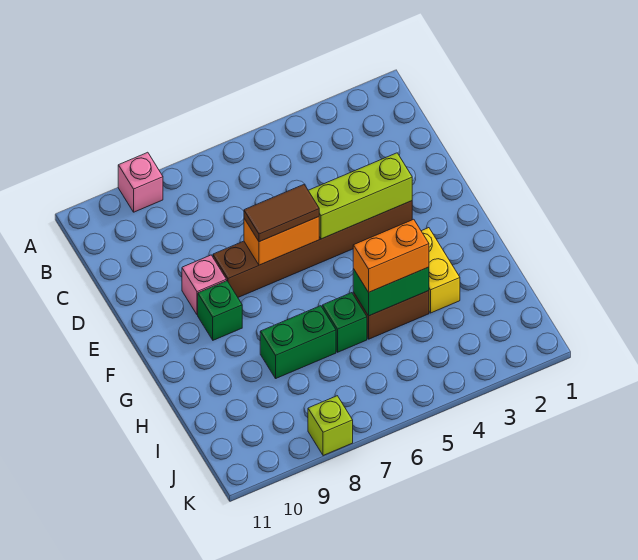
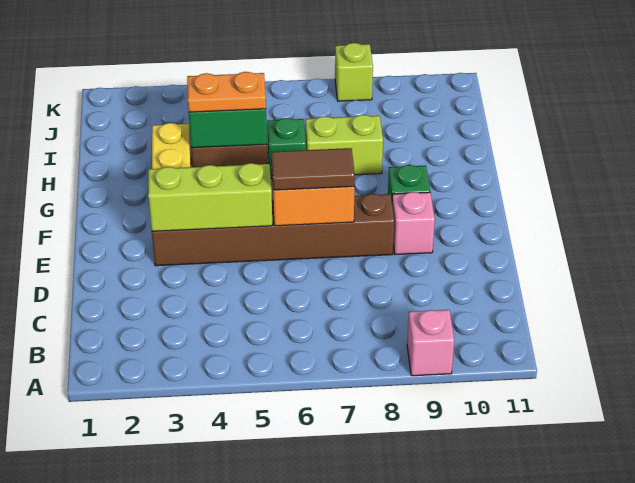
orange brick H4:H5 level 3 -> orange plate H4:H5 level 3
green brick H7:H8 level 1 -> lime brick H7:H8 level 1

